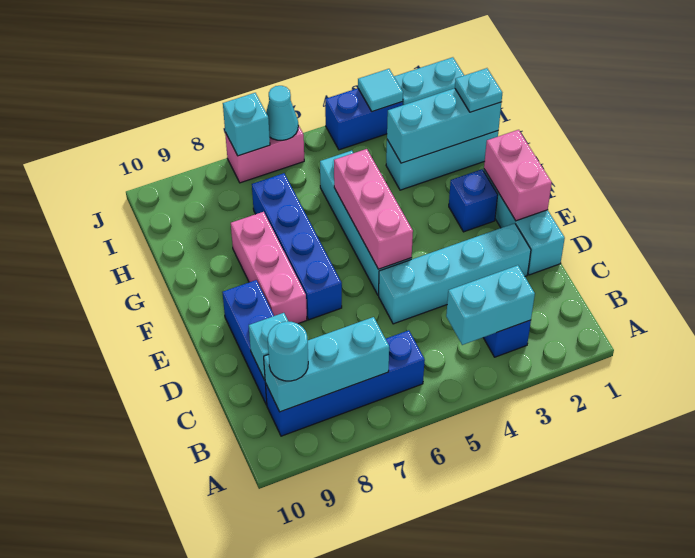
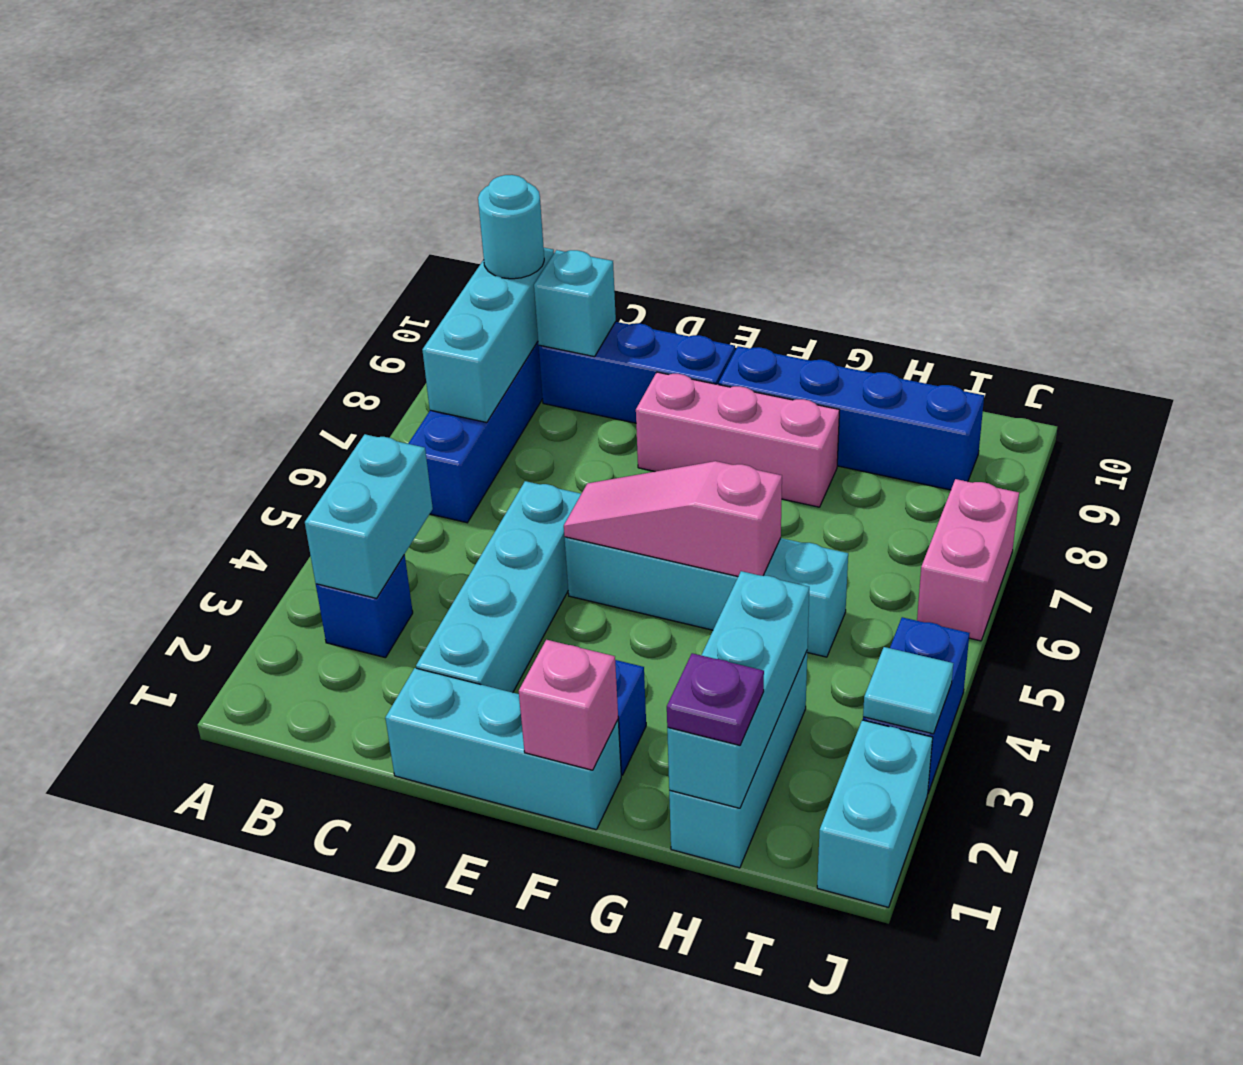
pink brick E1:F1 level 2 -> pink brick F1 level 2
pink brick E5:G5 level 2 -> pink slope E5:G5 level 2 top G
blue brick E7:H7 level 1 -> blue brick F9:I9 level 1
cyan plate H1 level 3 -> purple plate H1 level 3
cyan cone J6 level 2 -> none
cyan brick J7 level 2 -> none

